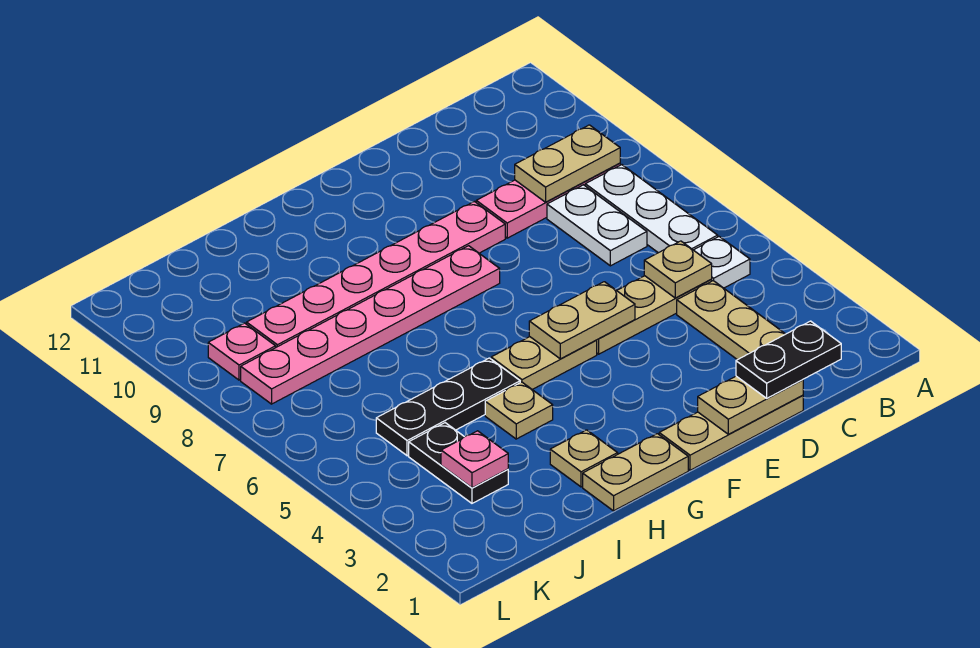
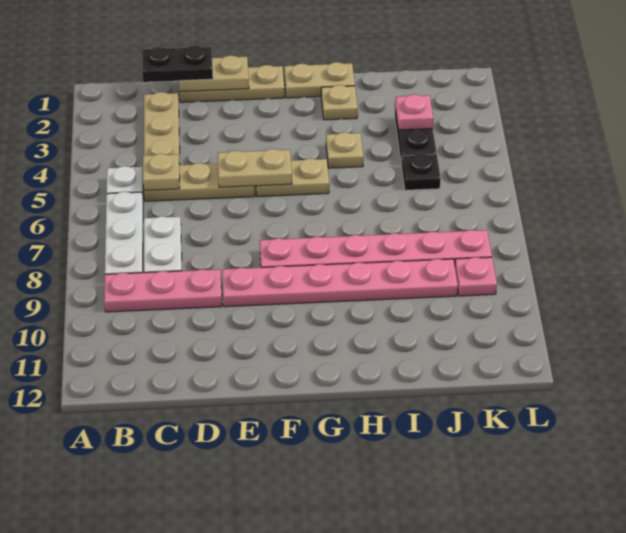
tan plate B9:C9 level 2 -> none
black plate H5:J5 level 1 -> black plate J5 level 1

